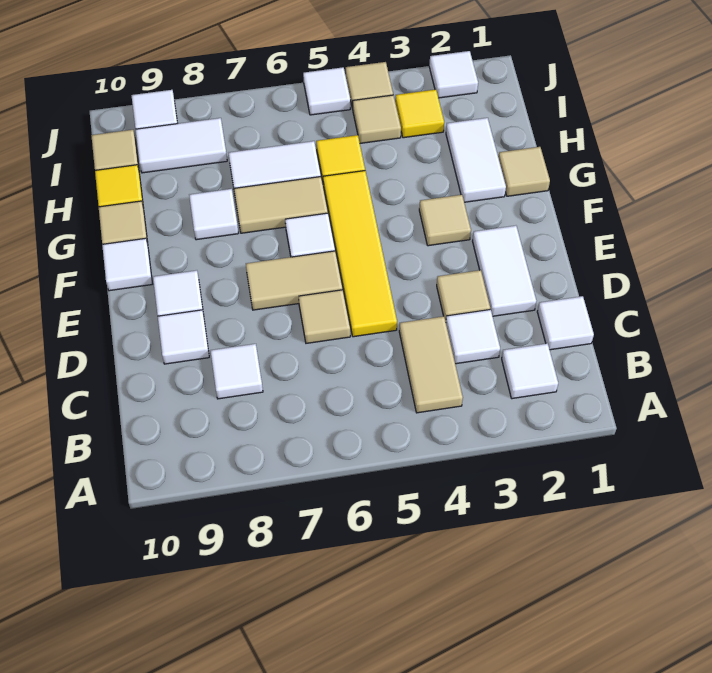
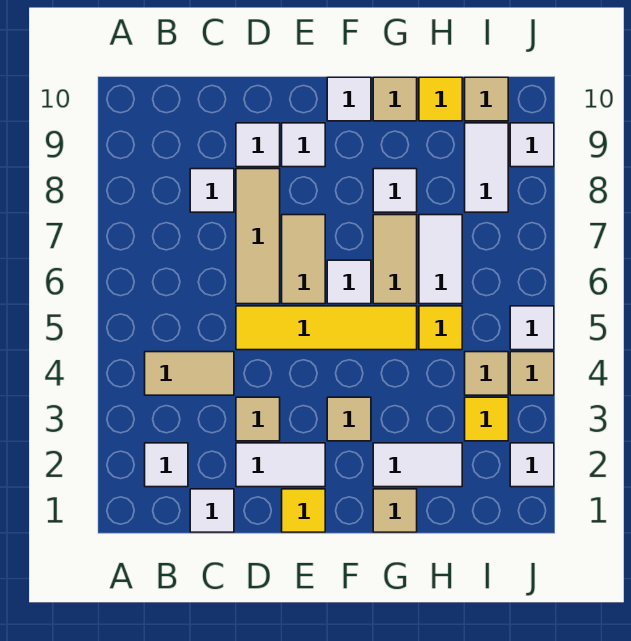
white tile C3 level 1 -> none
tan tile D6 level 1 -> tan tile D6:D8 level 1
none -> yellow tile E1 level 1

